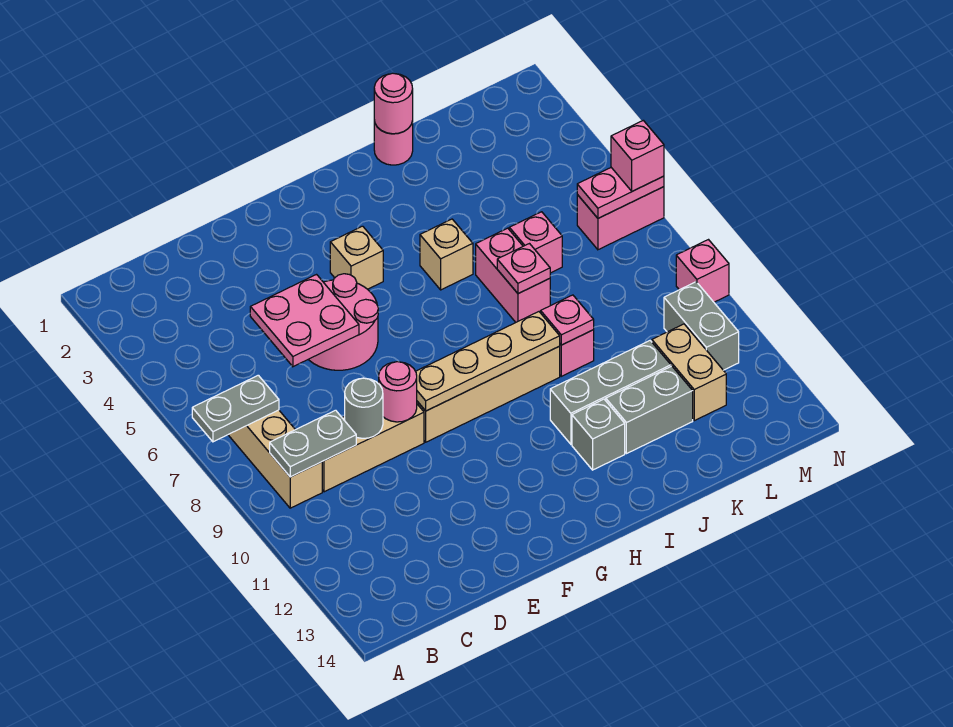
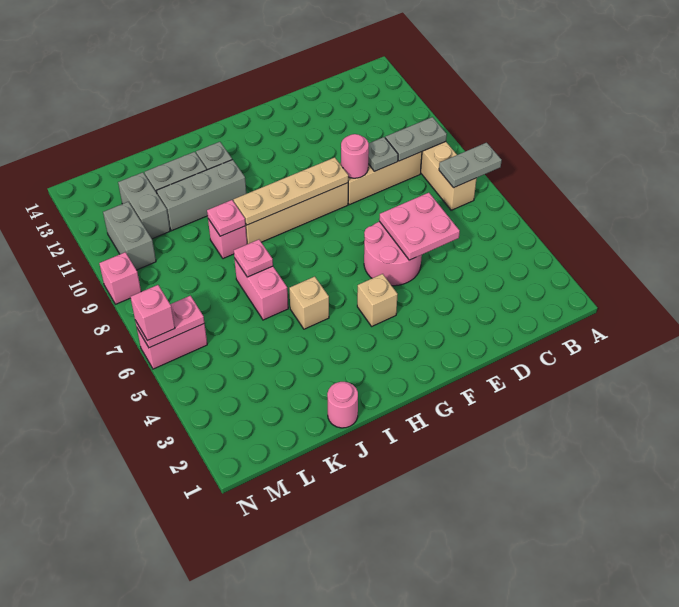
grey round brick D9 level 2 -> grey plate D9 level 2
pink round brick J1 level 2 -> none
pink brick K6 level 1 -> none
tan brick L11:L12 level 1 -> grey brick L11:L12 level 1

